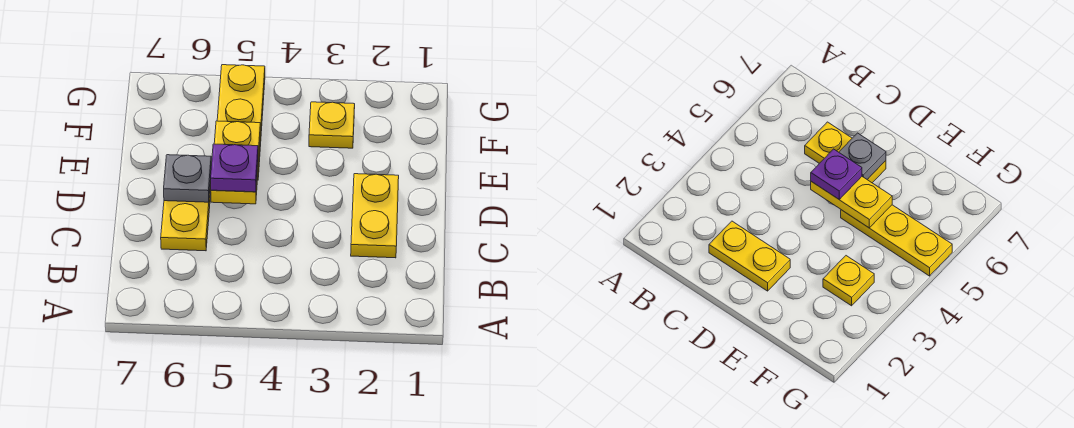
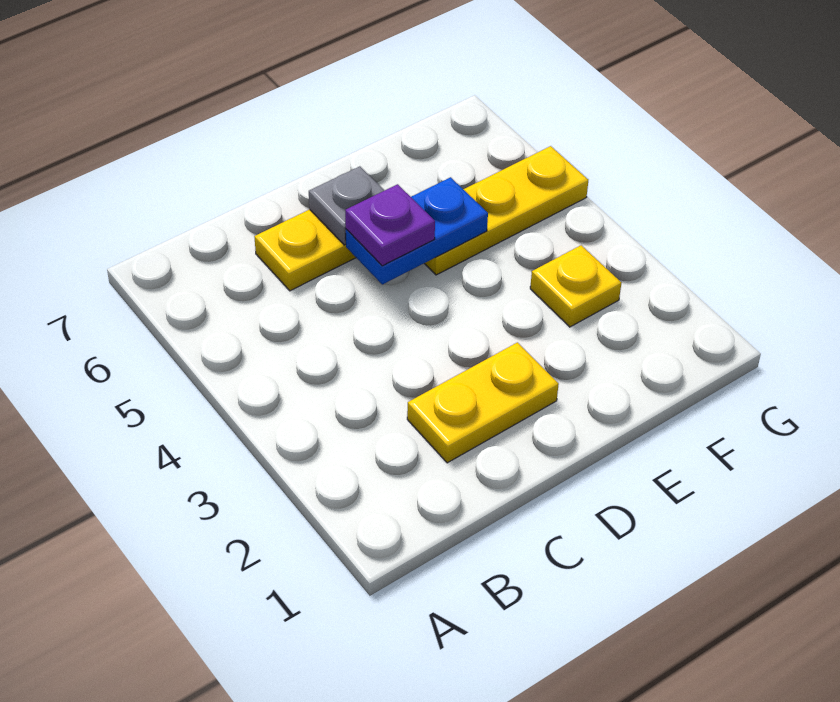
yellow plate D5:E5 level 2 -> blue plate D5:E5 level 2

